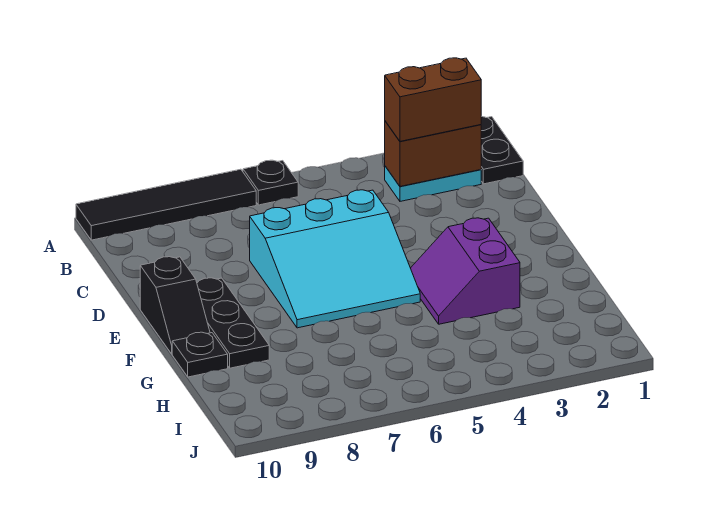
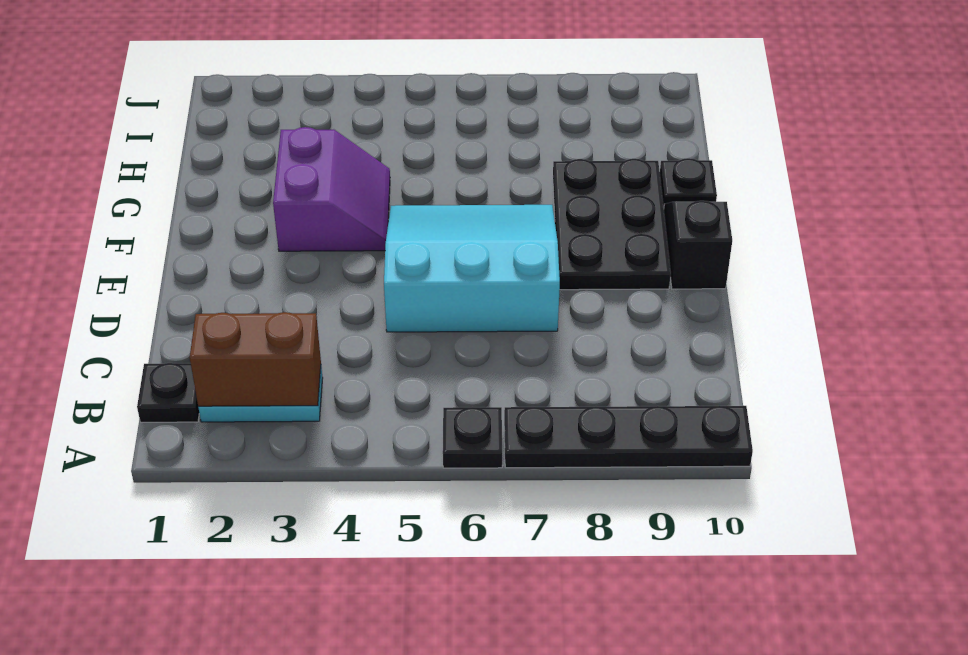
black plate A1:B1 level 1 -> black plate B1 level 1
black tile A7:A10 level 1 -> black plate A7:A10 level 1
brown brick B2:B3 level 3 -> none
black plate E9:G9 level 1 -> black plate E8:G9 level 1

